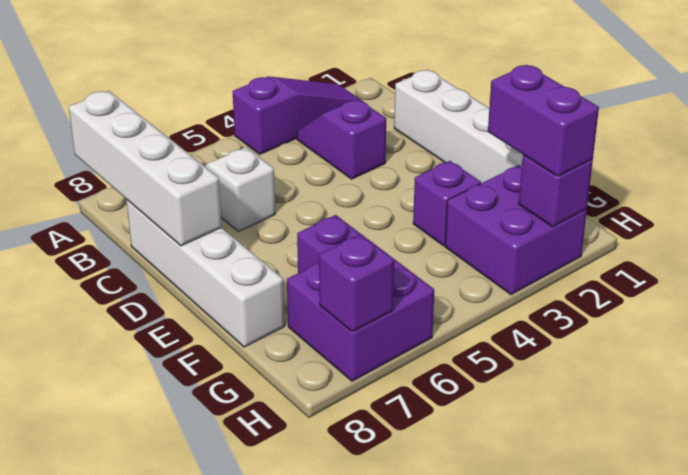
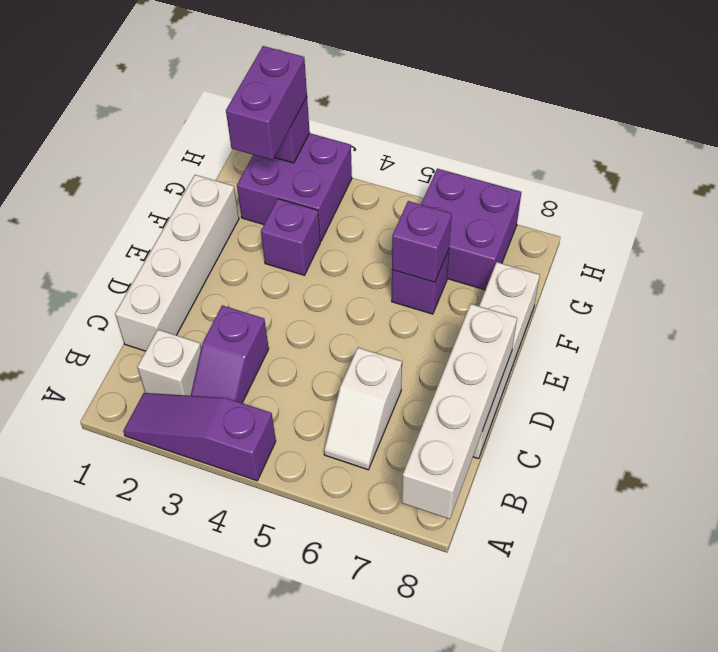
none -> white brick B2 level 1
purple brick H7 level 2 -> purple brick F6 level 2

